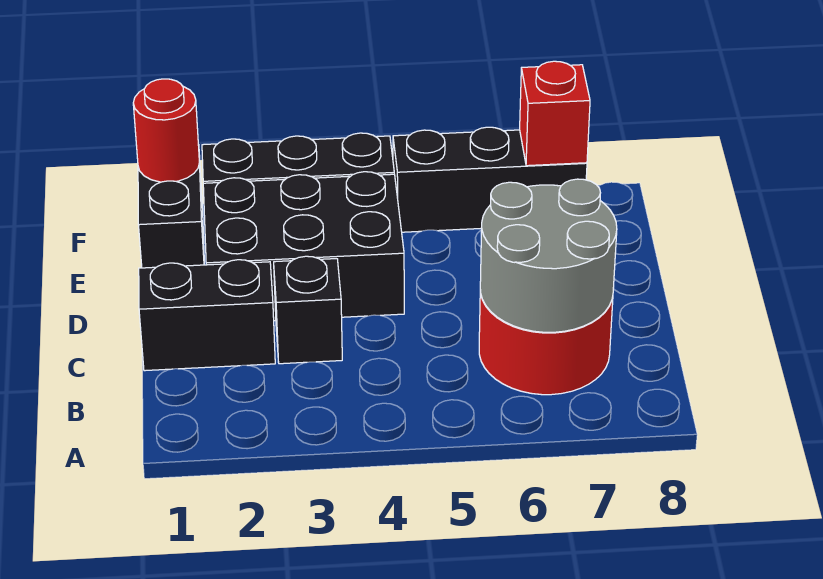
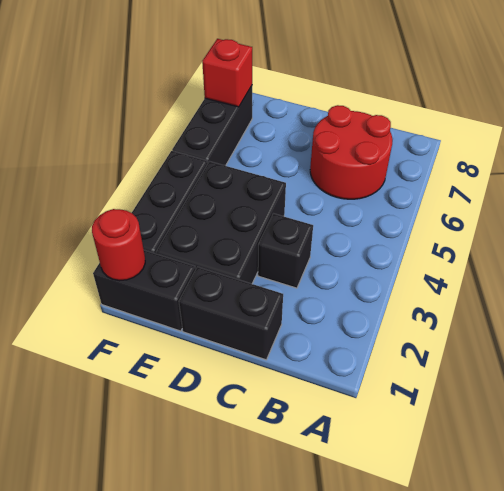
grey round brick B6:C7 level 2 -> none
black brick C1:C2 level 1 -> black brick C1:D1 level 1

